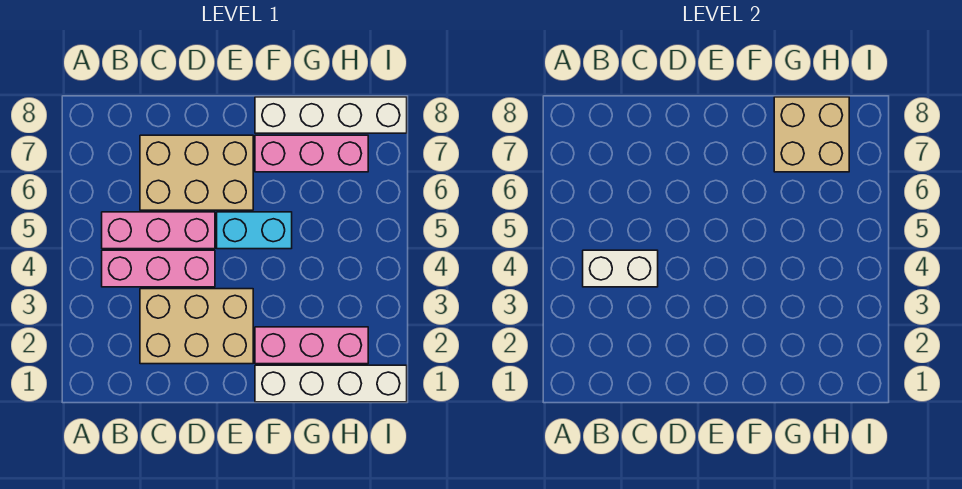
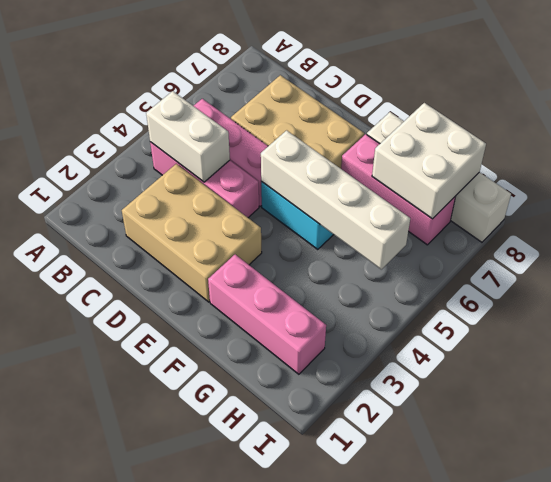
white brick F1:I1 level 1 -> white brick E5:H5 level 2
tan brick G7:H8 level 2 -> white brick G7:H8 level 2

